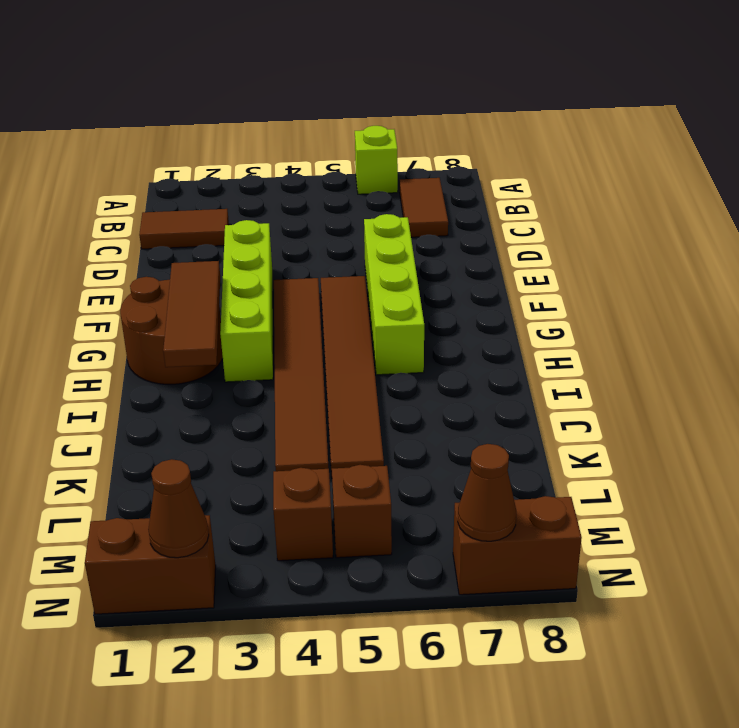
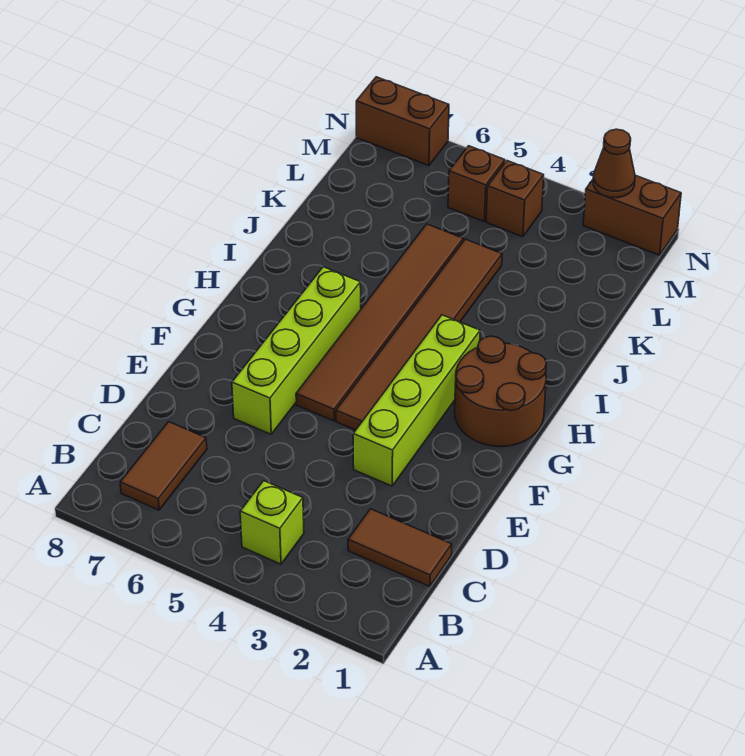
lime brick A6 level 1 -> lime brick B4 level 1
brown tile G2:I2 level 2 -> none
brown cone N7 level 2 -> none

